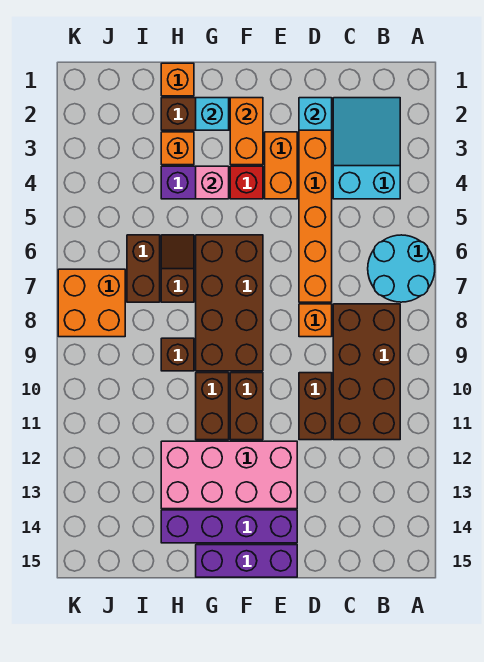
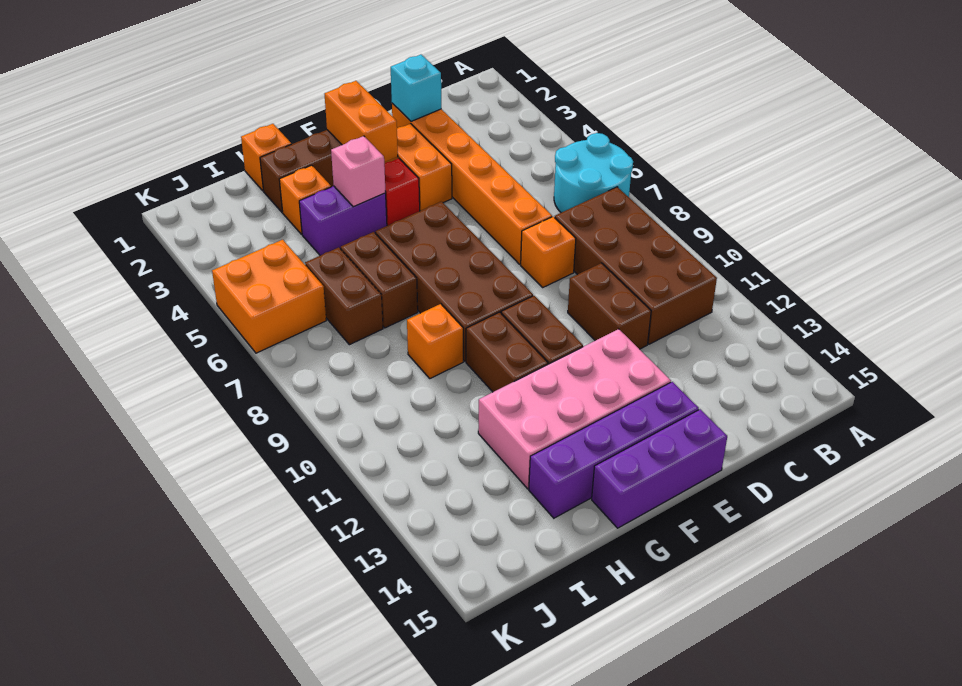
cyan slope B2:C4 level 1 top 4 -> none
cyan brick G2 level 2 -> none
brown slope H6:H7 level 1 top 7 -> brown brick H6:H7 level 1
brown brick H9 level 1 -> orange brick H9 level 1
orange brick J7:K8 level 1 -> orange brick J5:K6 level 1

